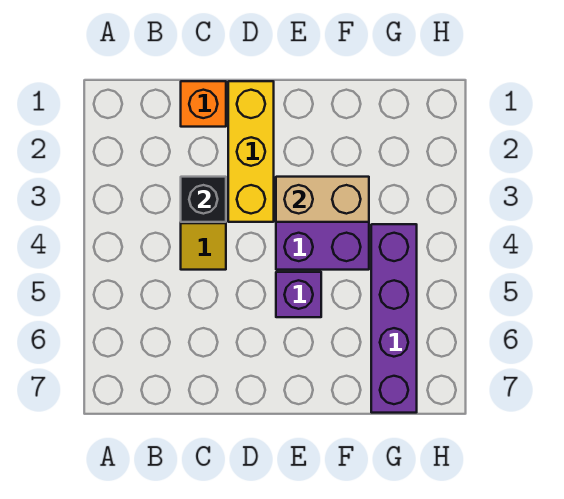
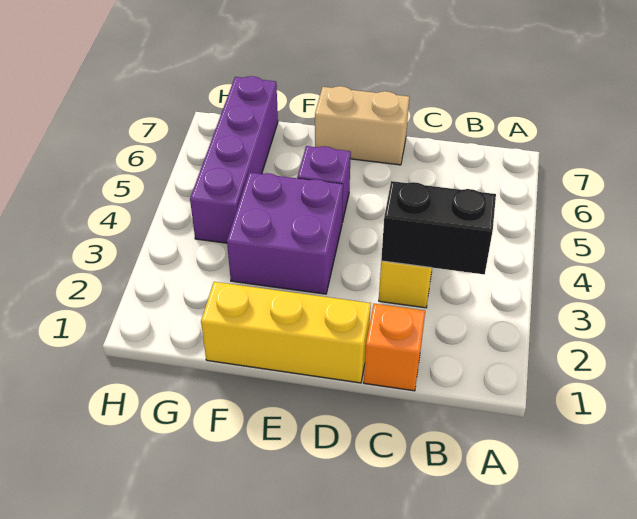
black brick C3 level 2 -> black brick B3:C3 level 2
yellow brick D1:D3 level 1 -> yellow brick D1:F1 level 1
tan brick E3:F3 level 2 -> tan brick D7:E7 level 1

